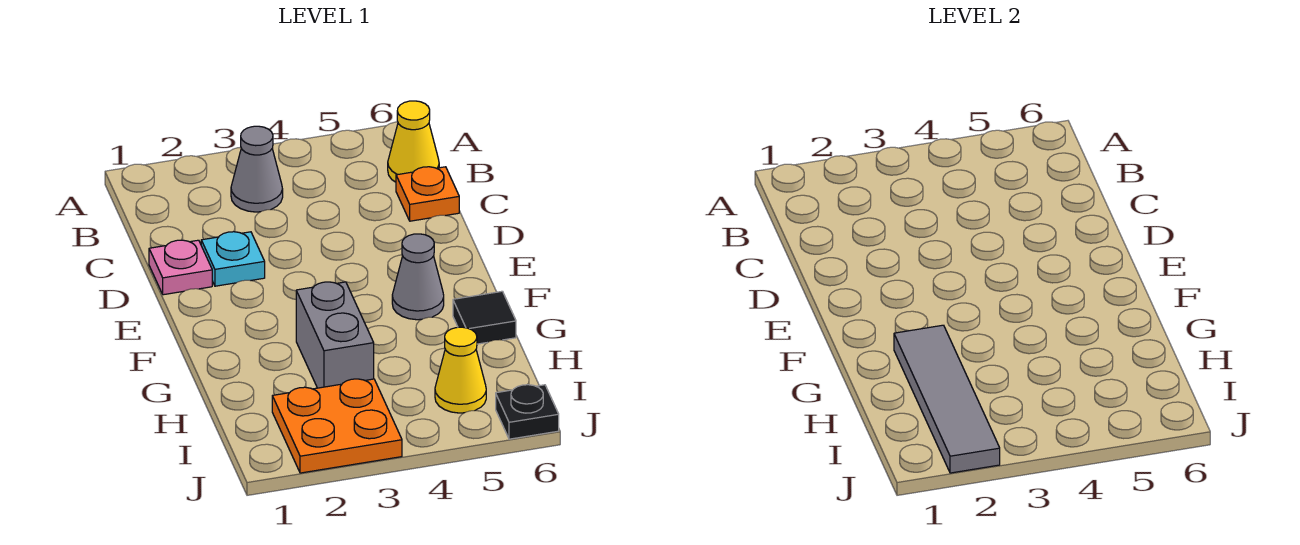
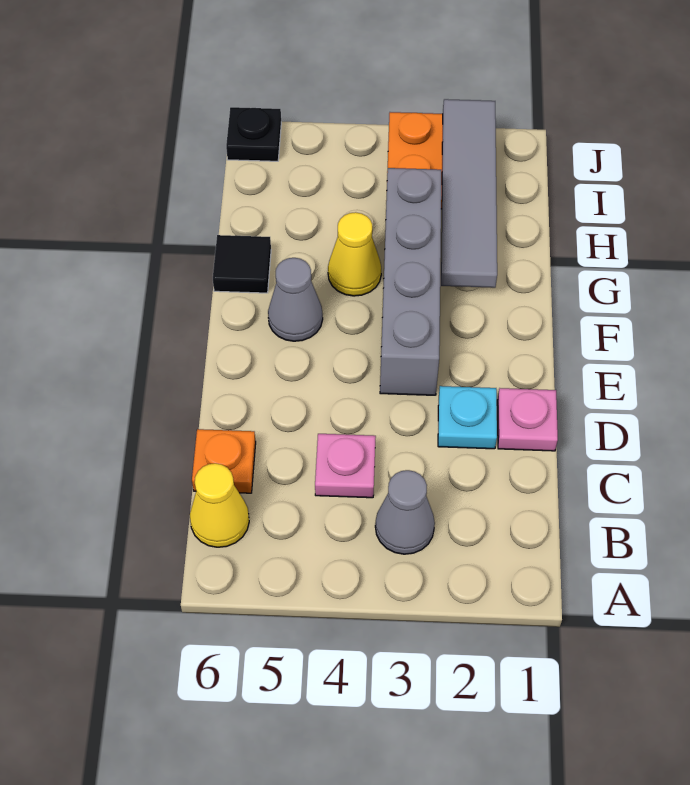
none -> pink plate C4 level 1
grey brick G3:H3 level 1 -> grey brick E3:H3 level 1
yellow cone I5 level 1 -> yellow cone G4 level 1

